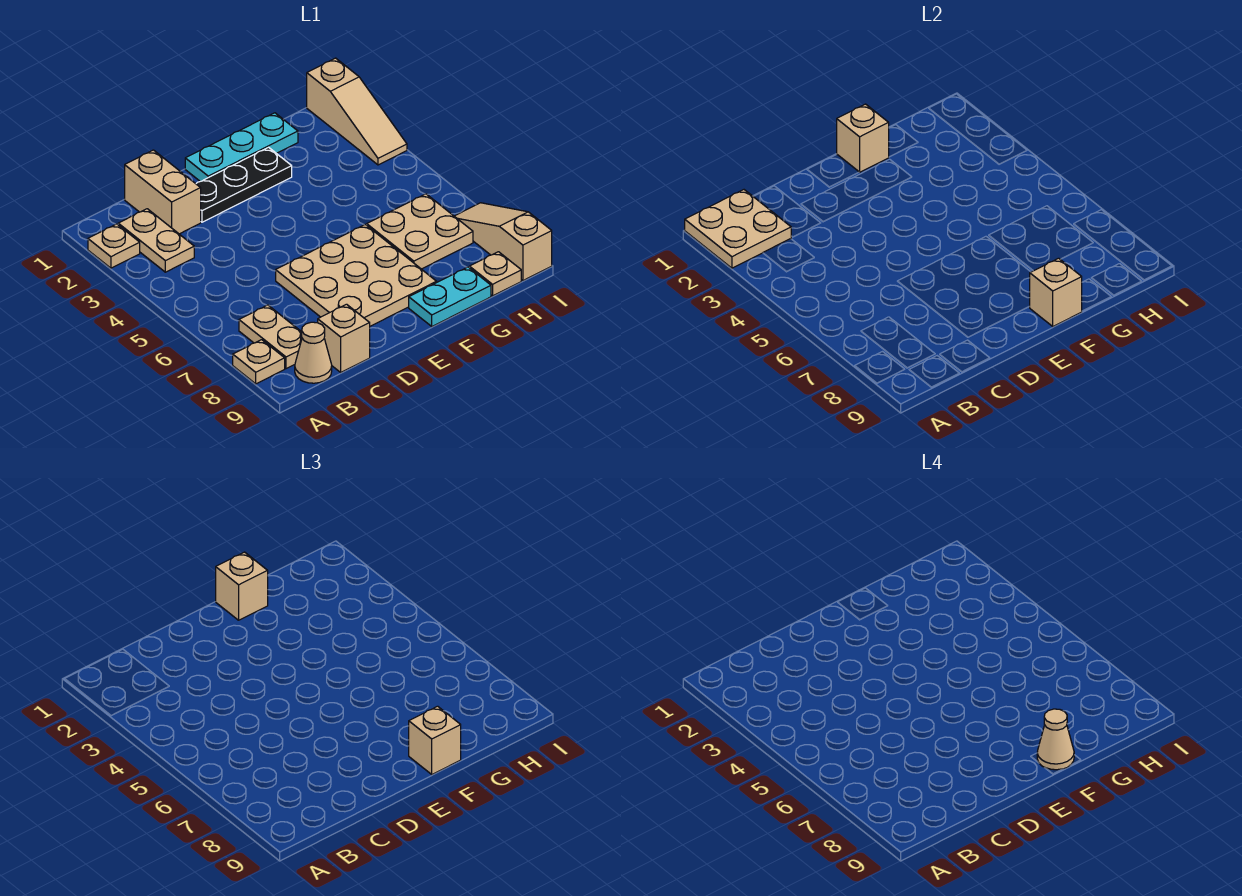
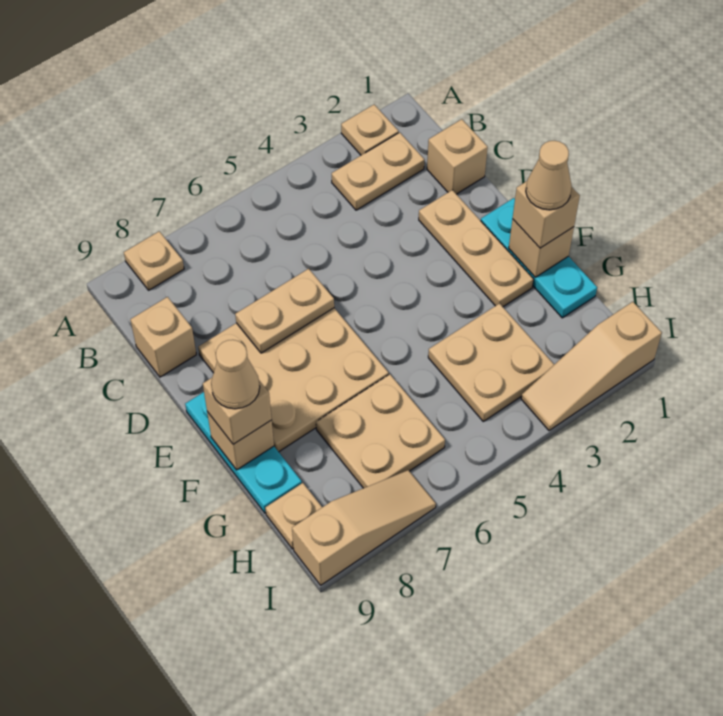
tan plate A1:B2 level 2 -> tan plate G3:H4 level 1
tan plate B7:B8 level 1 -> tan plate D6:D7 level 2
tan cone B9 level 1 -> tan cone F1 level 4
tan brick C1:C2 level 1 -> tan brick C1 level 1
black plate D2:F2 level 1 -> tan plate D2:F2 level 1
cyan plate F9:G9 level 1 -> cyan plate E9:G9 level 1

